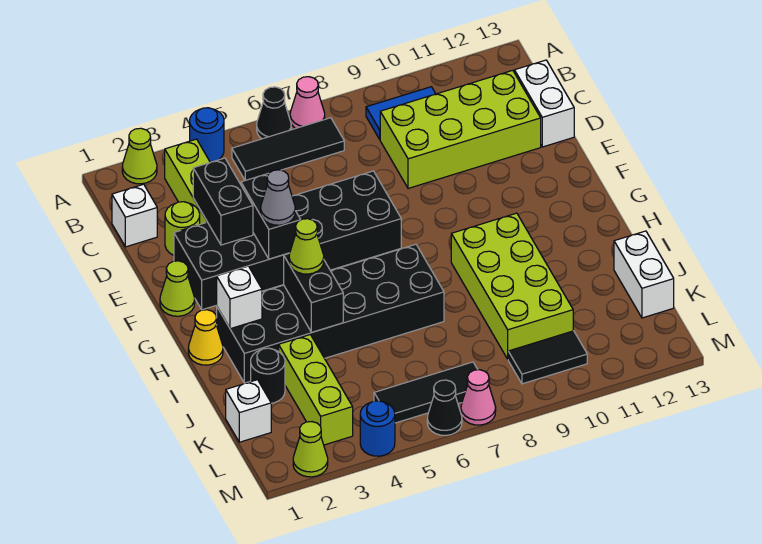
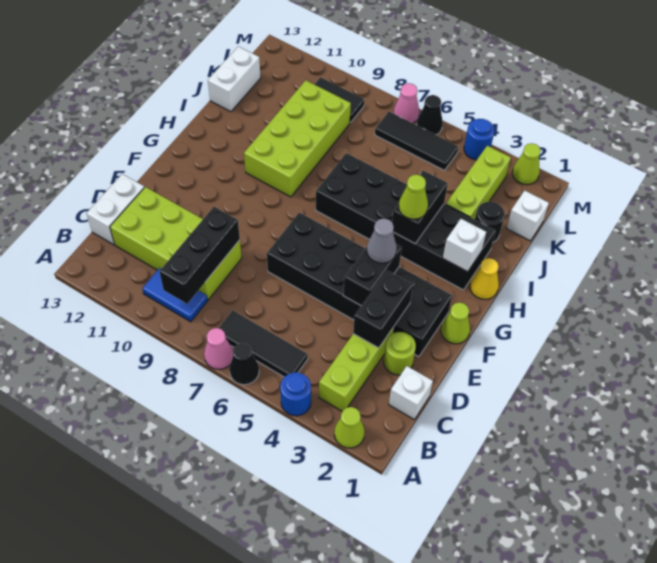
none -> black brick B9:D9 level 2

